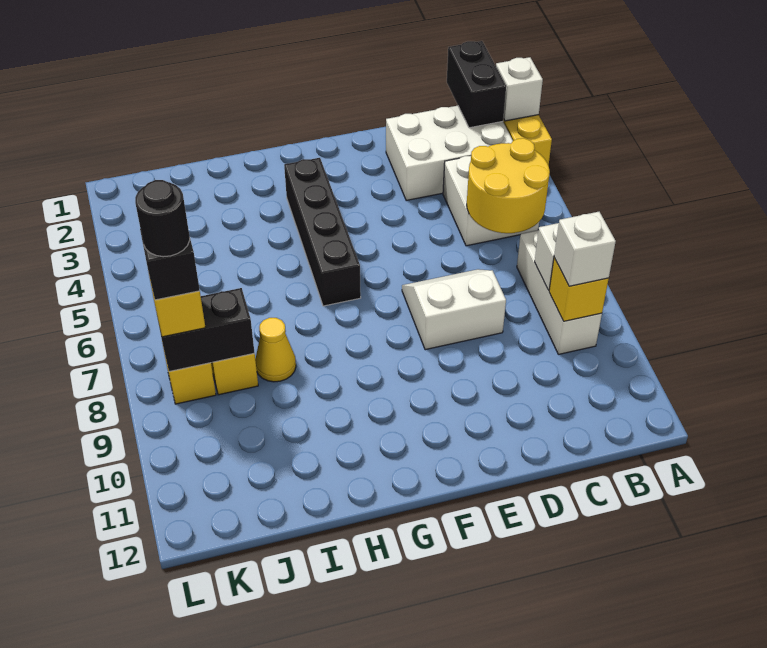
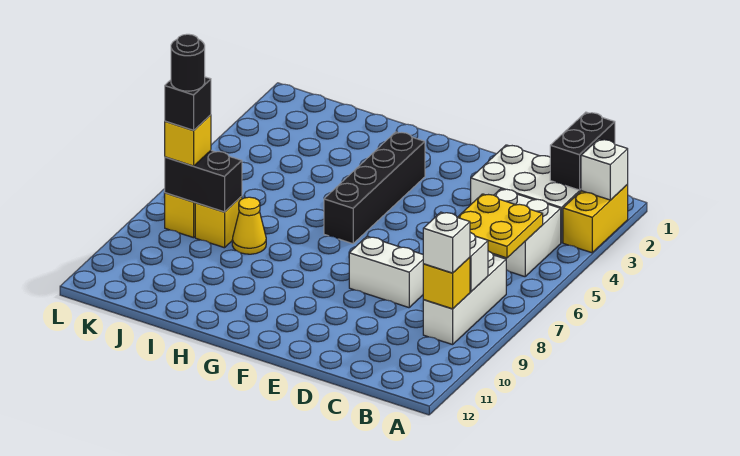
yellow round brick B5:C6 level 2 -> yellow plate B5:C6 level 2

